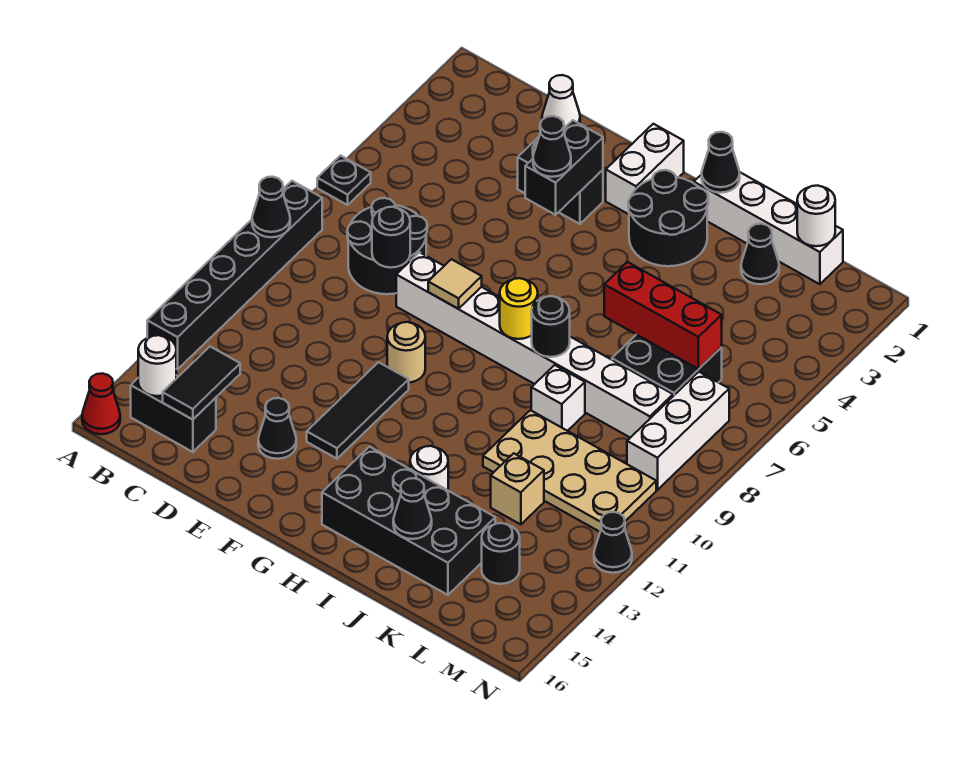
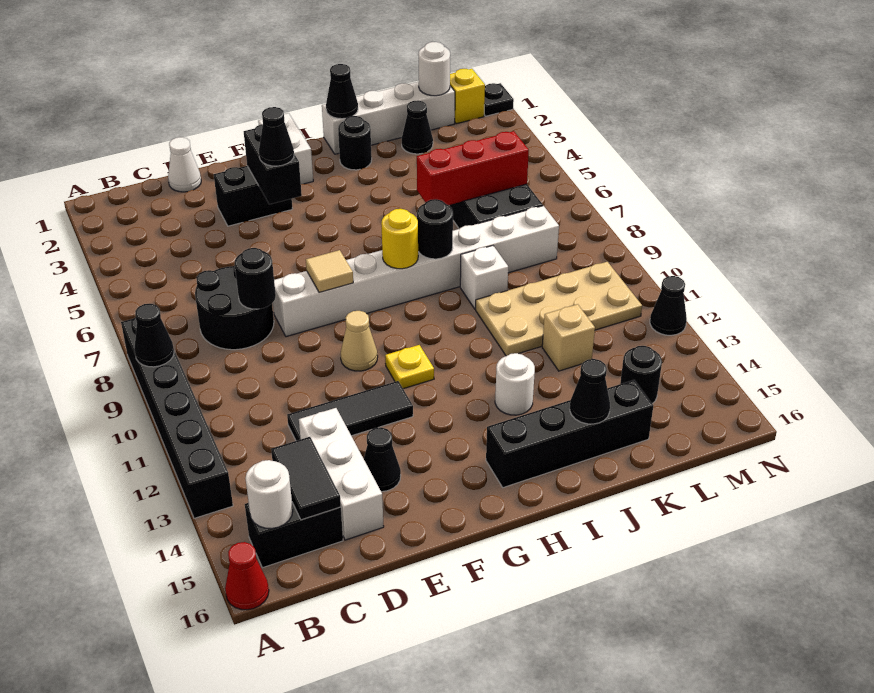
black plate A6 level 1 -> black plate N1 level 1
tan round brick F10 level 1 -> tan cone F10 level 1
black tile F11:F13 level 1 -> black tile D12:F12 level 1
none -> yellow plate G11 level 1
black round brick H2:I3 level 1 -> black round brick I2 level 1
black brick H14:K15 level 1 -> black brick H15:K15 level 1
none -> yellow brick M1 level 1
white brick M7:M9 level 1 -> white brick D13:D15 level 1

